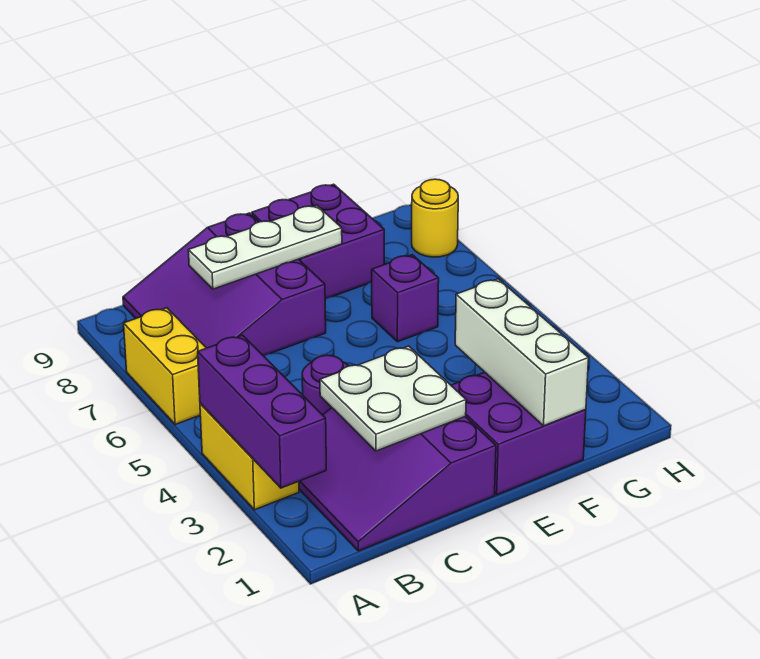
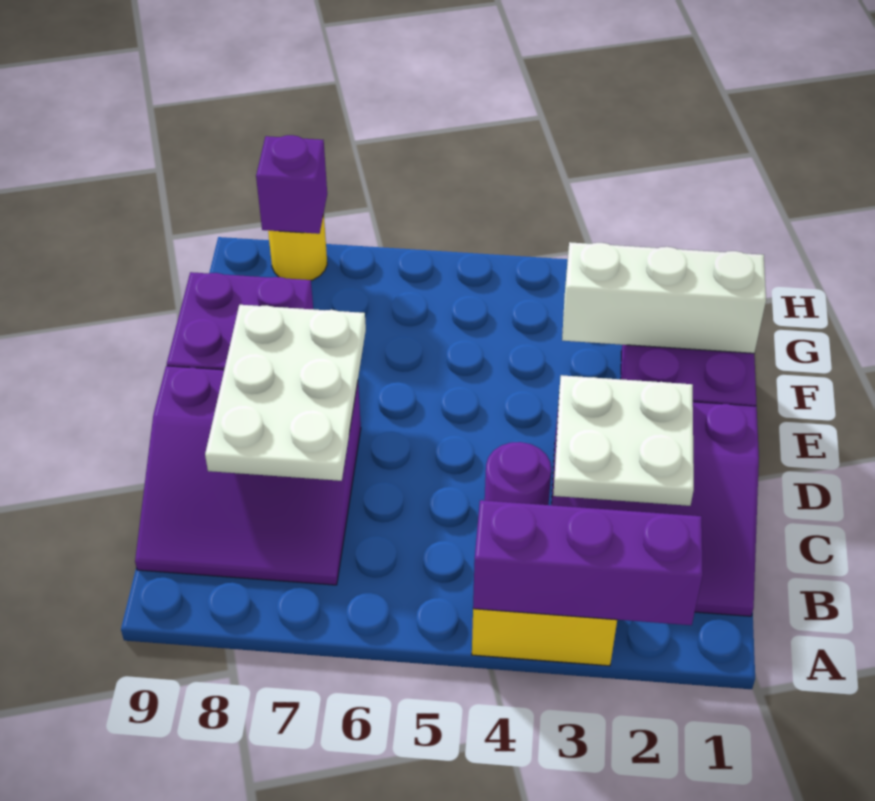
yellow brick A6:A7 level 1 -> none
white plate C8:E8 level 2 -> white plate C7:E8 level 2
purple brick F6 level 1 -> purple brick H8 level 2

